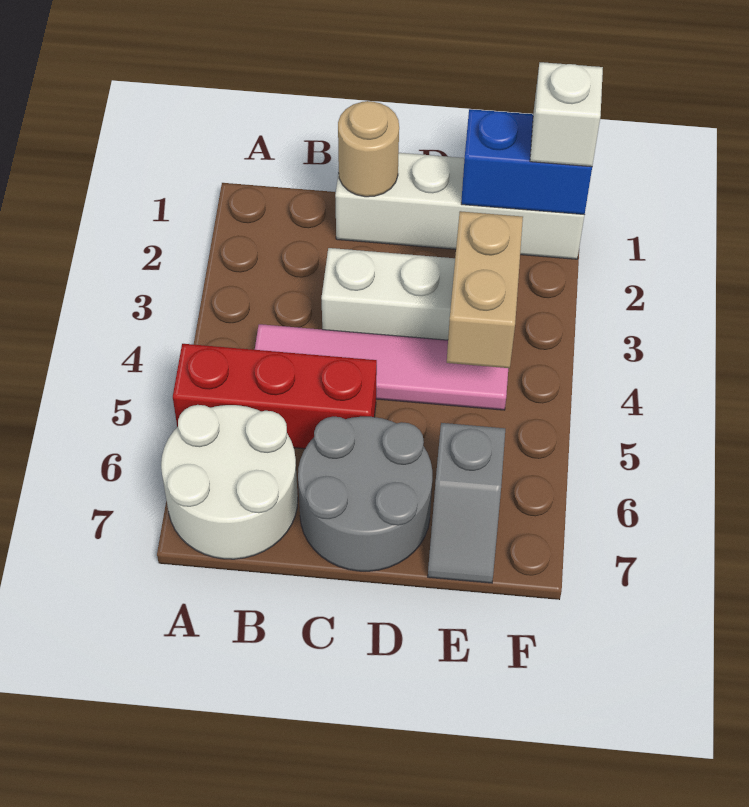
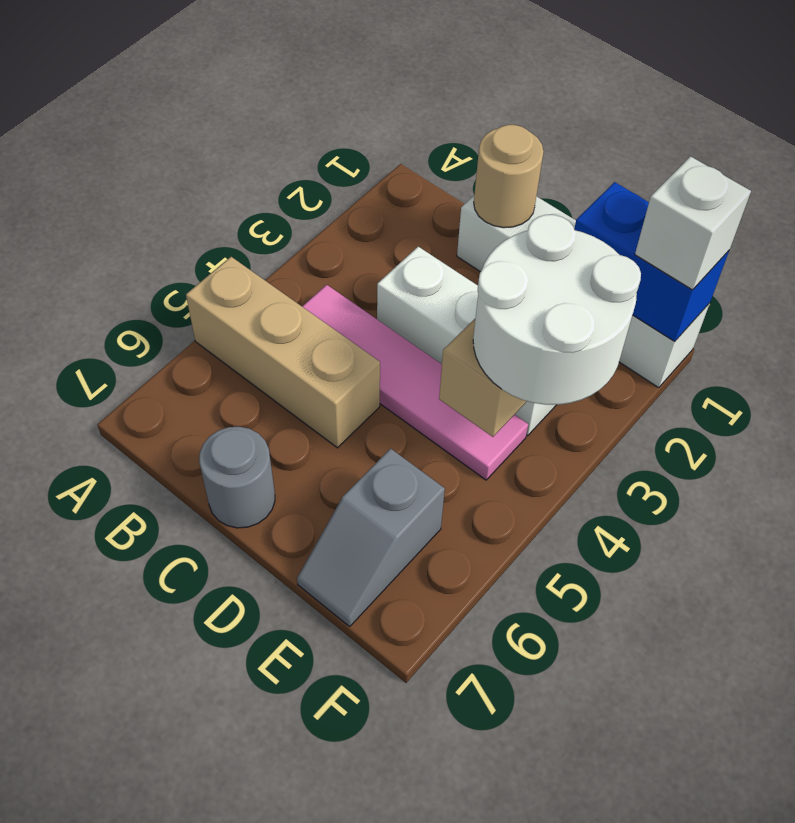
red brick A5:C5 level 1 -> tan brick A5:C5 level 1
white round brick A6:B7 level 1 -> white round brick E3:F4 level 3
grey round brick C6:D7 level 1 -> grey round brick C7 level 1

